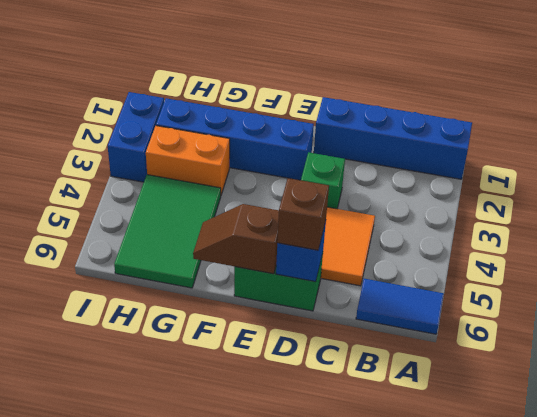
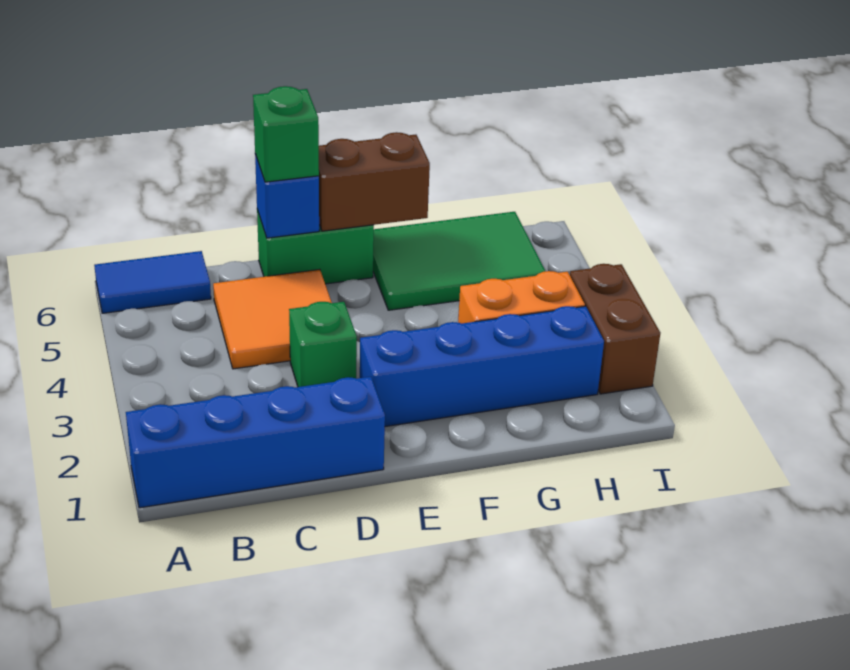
brown brick D6 level 3 -> green brick D6 level 3
brown slope E6:F6 level 2 top E -> brown brick E6:F6 level 2
green tile G4:H6 level 1 -> green tile F5:H6 level 1
blue brick I2:I3 level 1 -> brown brick I2:I3 level 1

